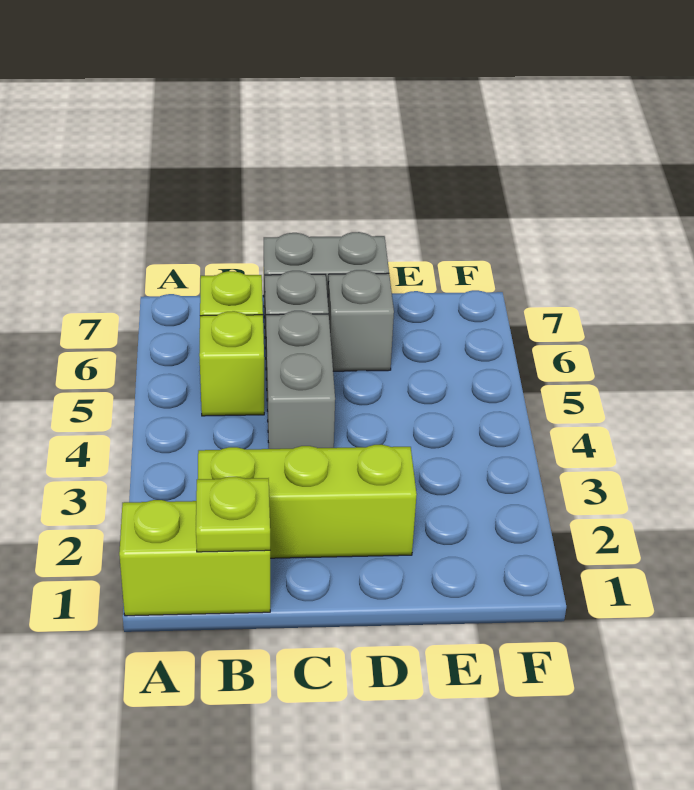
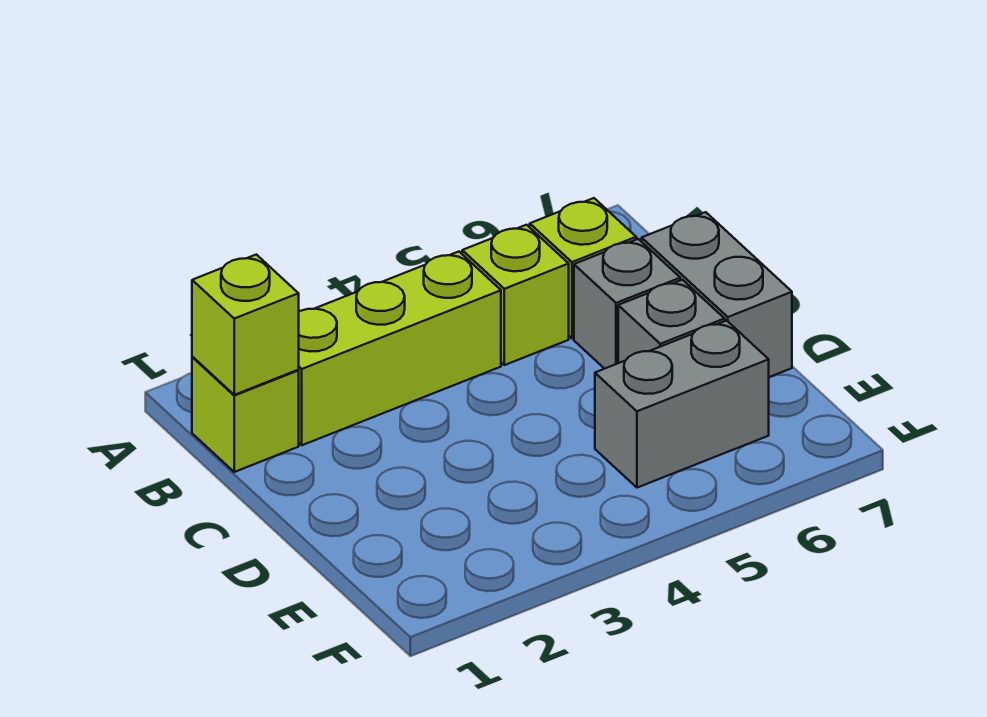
lime brick A1:B1 level 1 -> lime brick B1 level 1
lime plate B1 level 2 -> lime brick B1 level 2
lime brick B2:D2 level 1 -> lime brick B2:B4 level 1
grey brick C4:C5 level 1 -> grey brick E5:E6 level 1

